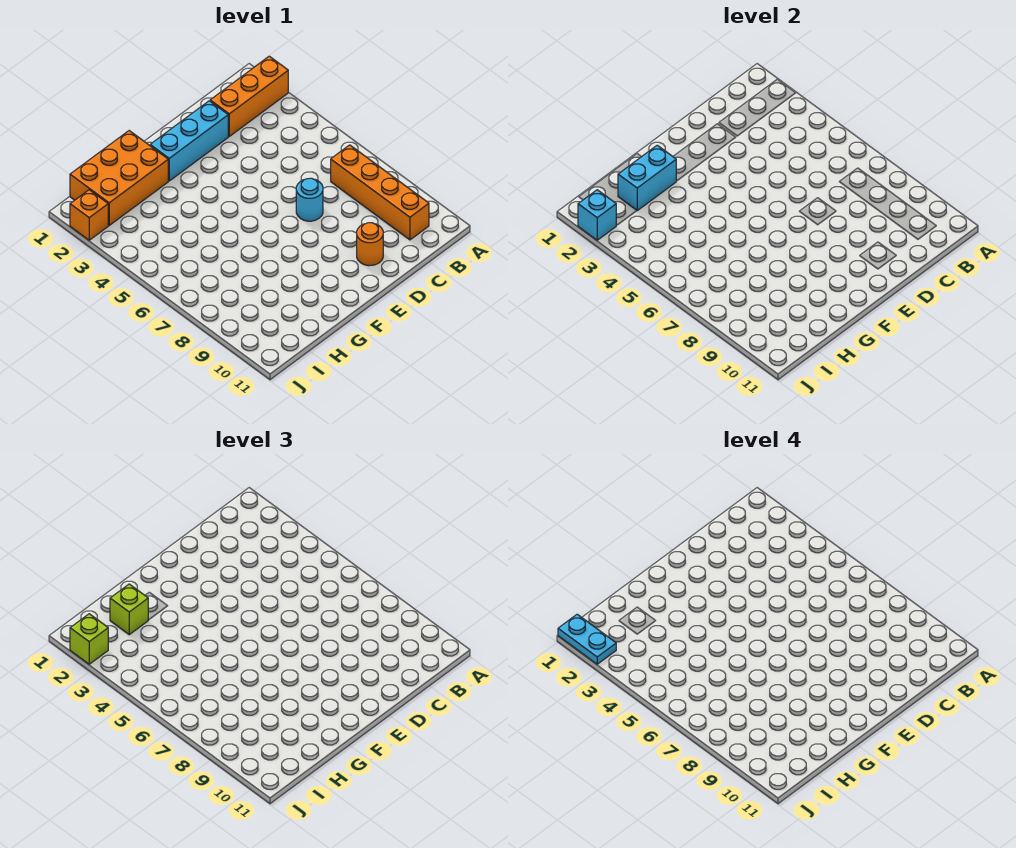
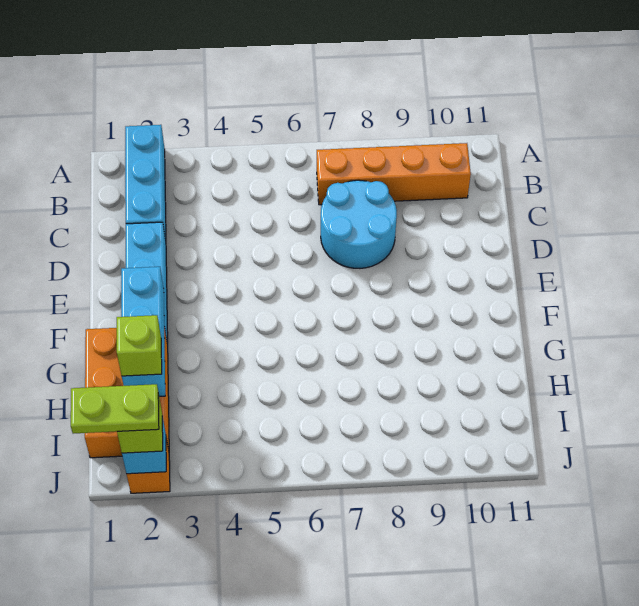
orange brick A2:C2 level 1 -> cyan brick A2:C2 level 1
cyan round brick D7 level 1 -> cyan round brick C7:D8 level 1
orange round brick D10 level 1 -> none
cyan brick G2:H2 level 2 -> cyan brick F2:H2 level 2
cyan plate J1:J2 level 4 -> lime plate J1:J2 level 4

